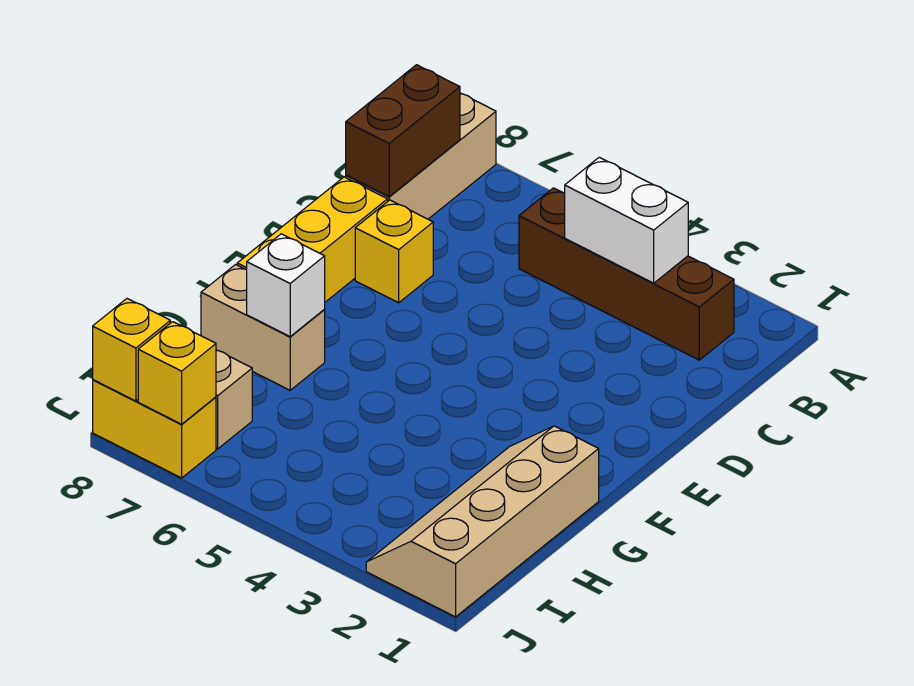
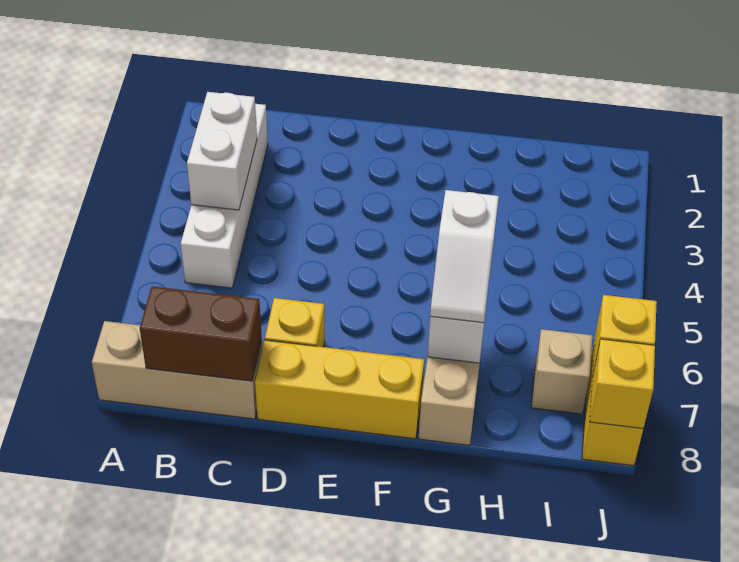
brown brick B2:B5 level 1 -> white brick B2:B5 level 1
tan slope G1:J2 level 1 top 1 -> none
none -> white slope G6:G7 level 3 top 6

